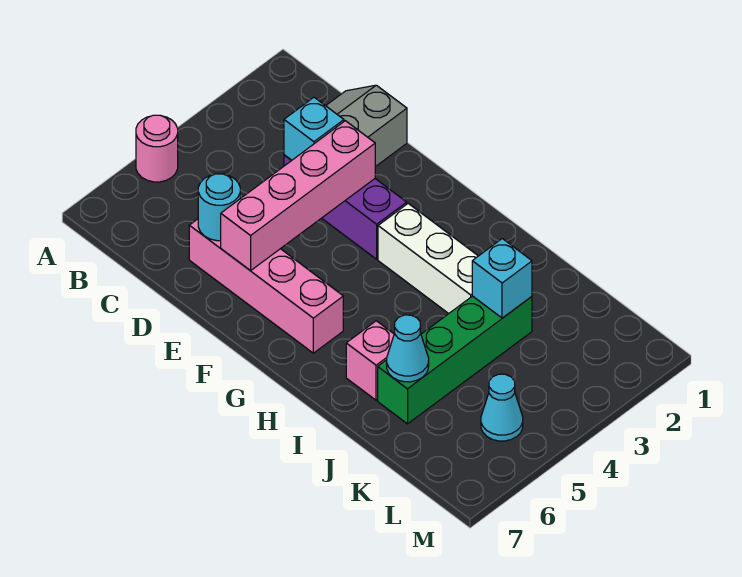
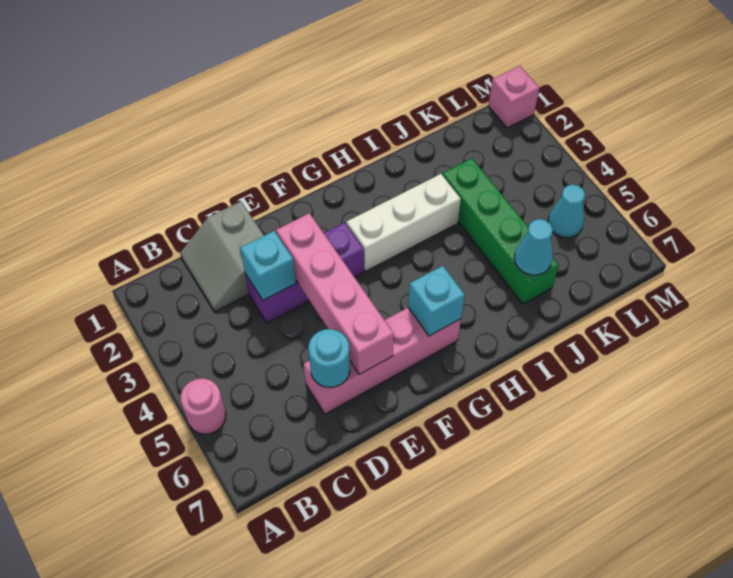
pink brick I6 level 1 -> pink brick M1 level 1
cyan brick J3 level 2 -> cyan brick G6 level 2

